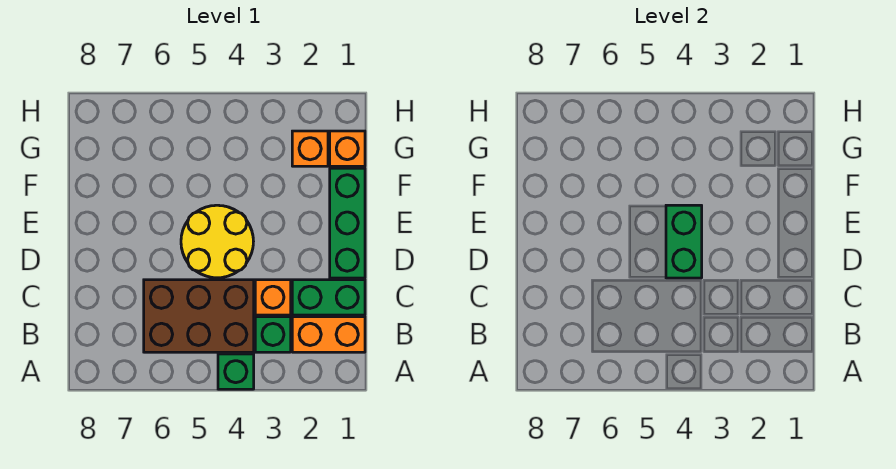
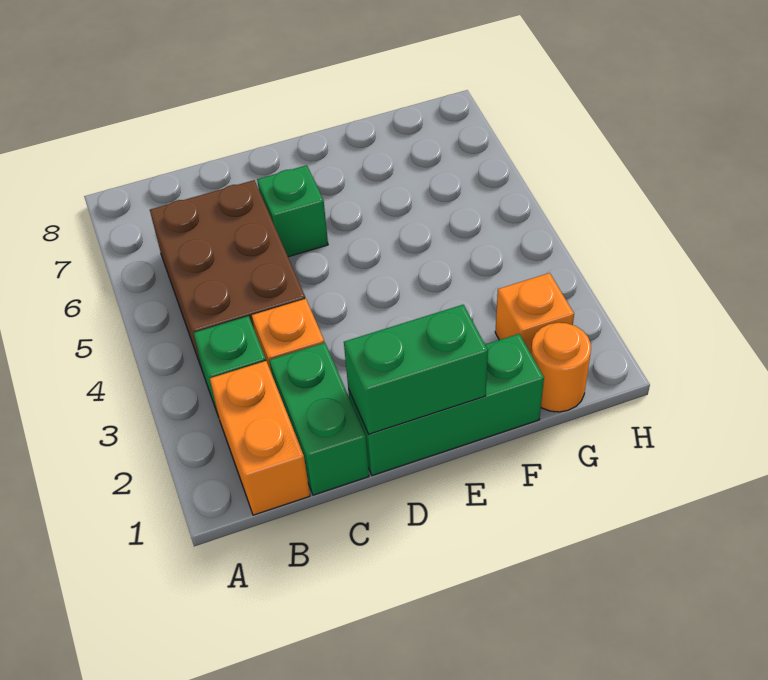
green brick A4 level 1 -> green brick D6 level 1
yellow round brick D4:E5 level 1 -> none
green brick D4:E4 level 2 -> green brick D1:E1 level 2
orange brick G1 level 1 -> orange round brick G1 level 1

